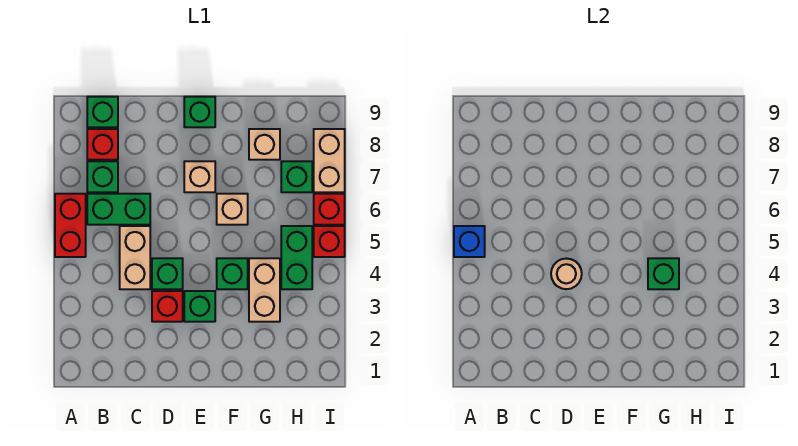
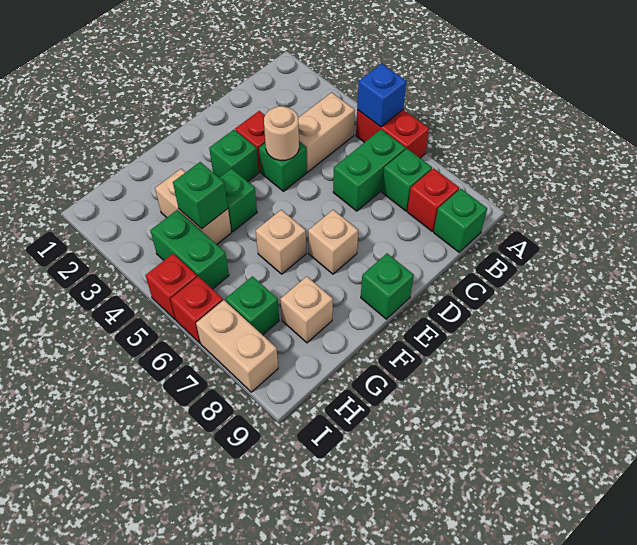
tan brick C4:C5 level 1 -> tan brick B4:C4 level 1

